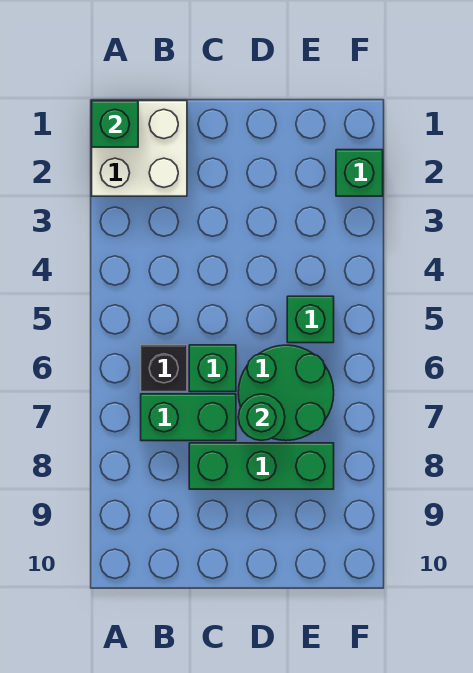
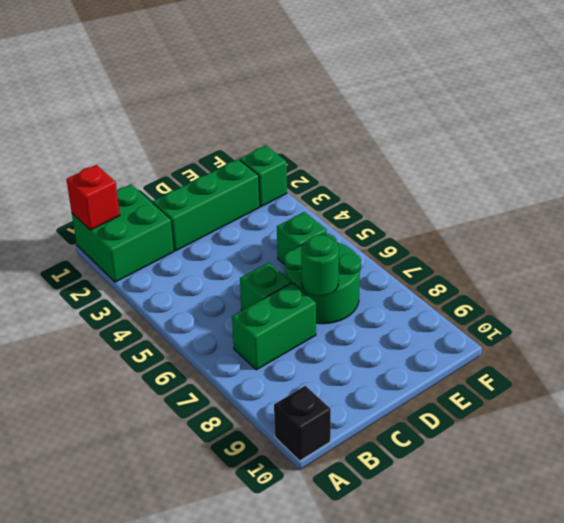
white brick A1:B2 level 1 -> green brick A1:B2 level 1
green brick A1 level 2 -> red brick A1 level 2
black brick B6 level 1 -> black brick A10 level 1
green brick C8:E8 level 1 -> green brick C2:E2 level 1

